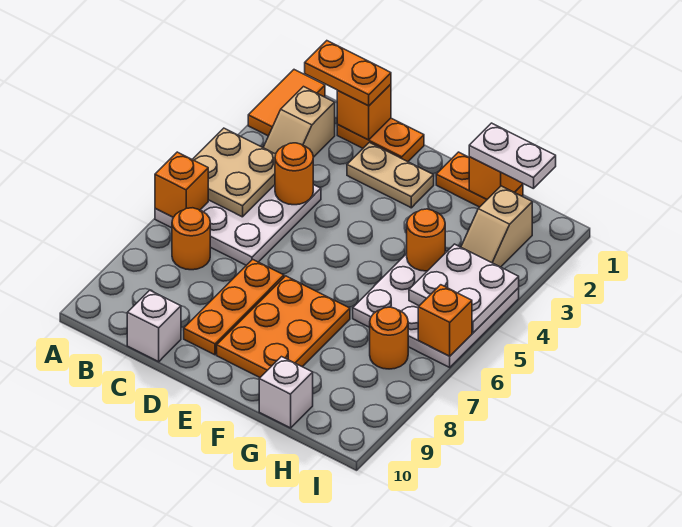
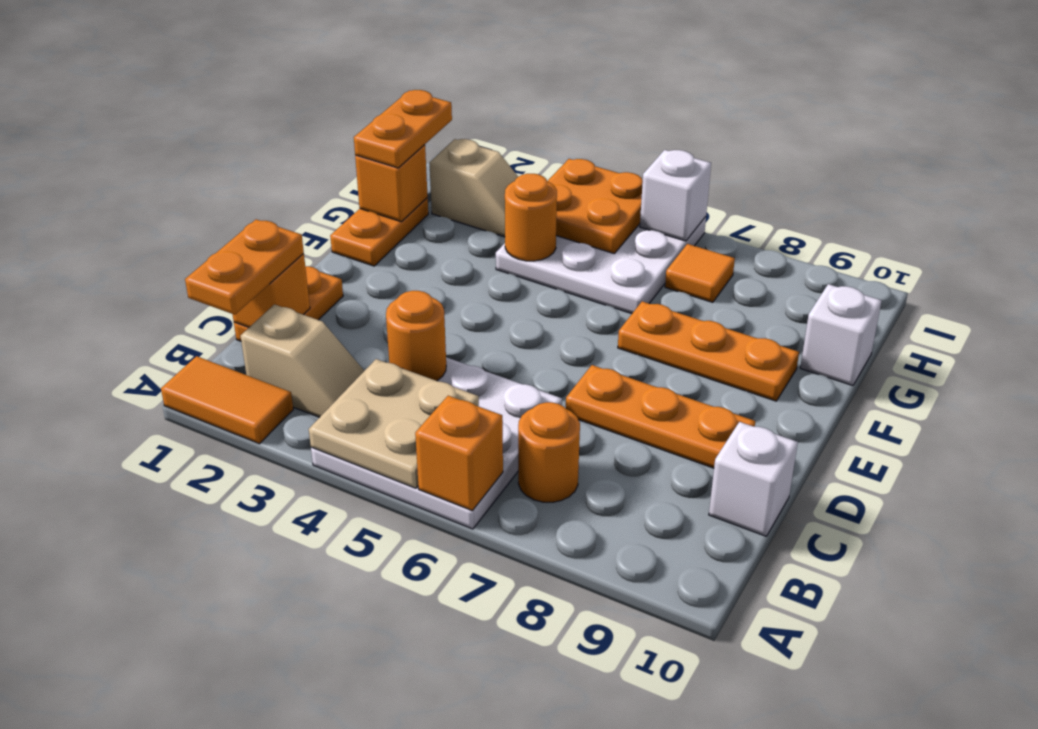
tan plate D2:E2 level 1 -> none
orange plate E7:F9 level 1 -> orange plate F7:F9 level 1
white plate G1:H1 level 3 -> orange plate G1:H1 level 3
white plate H4:I5 level 2 -> orange plate H4:I5 level 2
orange round brick H7 level 1 -> orange tile H7 level 1
orange brick I6 level 2 -> white brick I6 level 2

